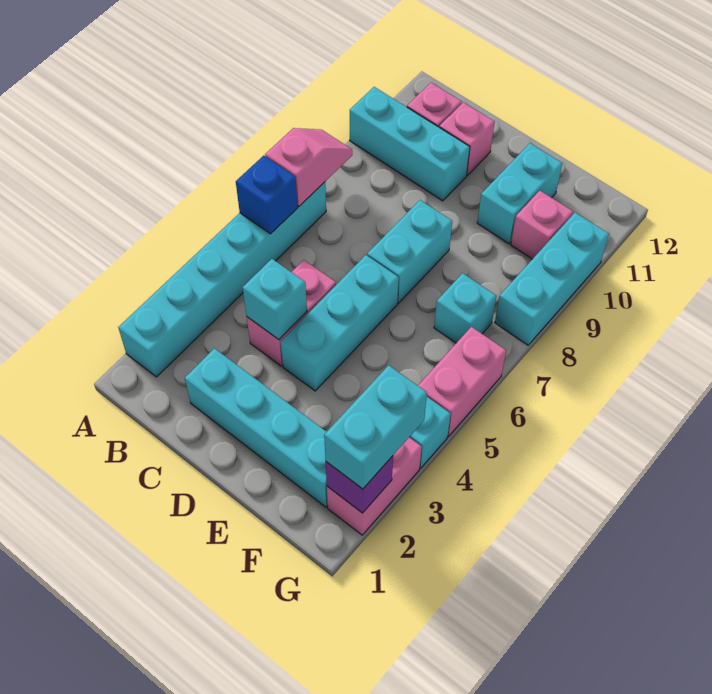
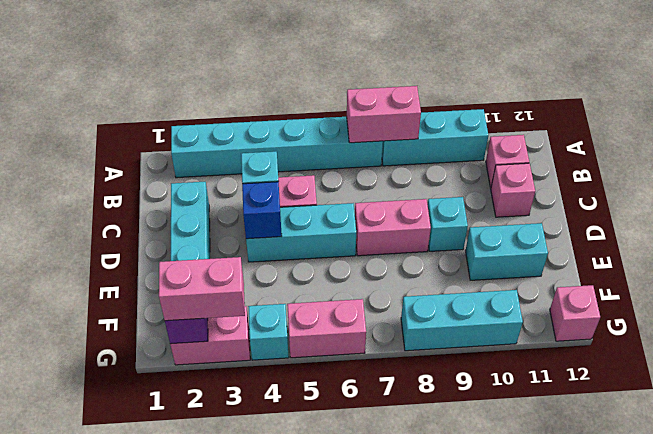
blue brick A6 level 2 -> blue brick D4 level 2
pink slope A7:A8 level 2 top 7 -> pink brick A7:A8 level 2
cyan brick A10:C10 level 1 -> cyan brick A8:A10 level 1
cyan brick D7:D8 level 1 -> pink brick D7:D8 level 1
cyan brick F7 level 1 -> cyan brick D9 level 1
pink brick F10 level 1 -> pink brick G12 level 1
cyan brick G2:G3 level 3 -> pink brick G2:G3 level 3

